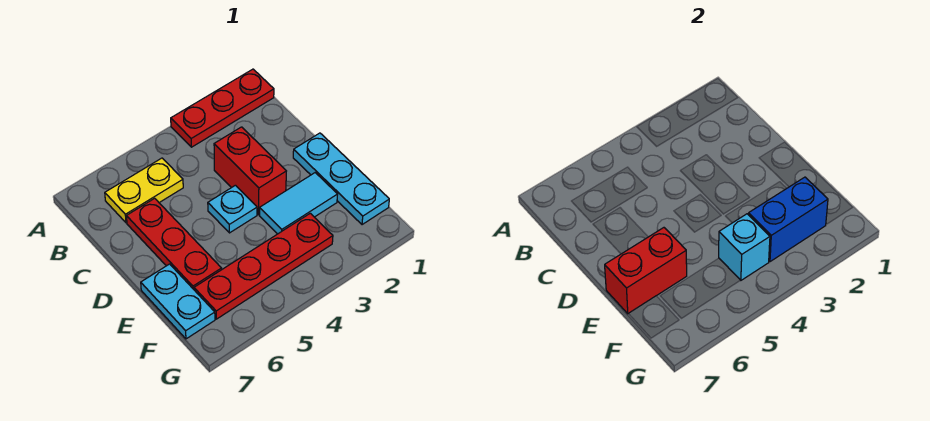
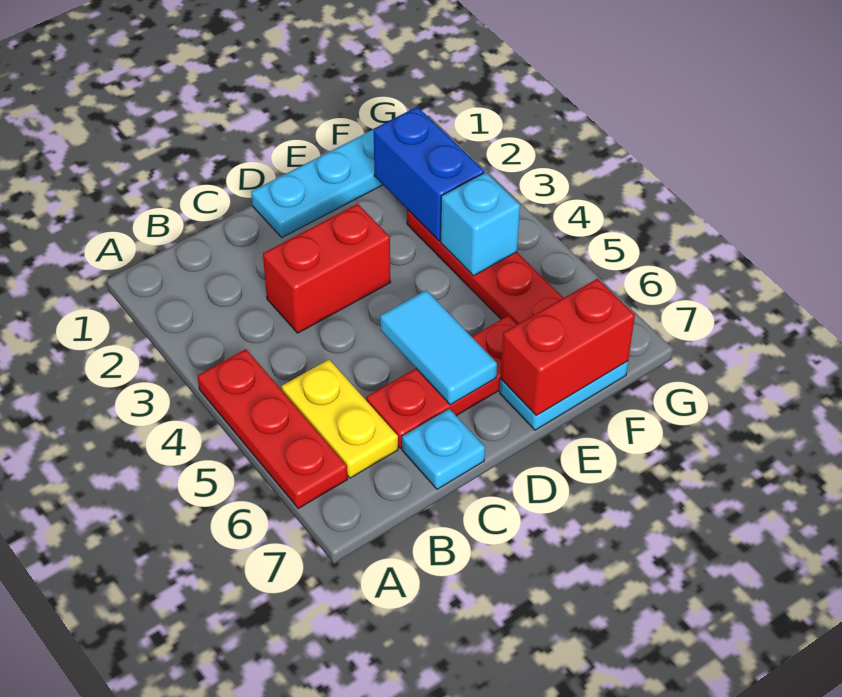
red plate A1:A3 level 1 -> red plate A4:A6 level 1
cyan plate D4 level 1 -> cyan plate C7 level 1
cyan tile E2:E3 level 1 -> cyan tile D5:D6 level 2
red brick E6:E7 level 2 -> red brick E7:F7 level 2

